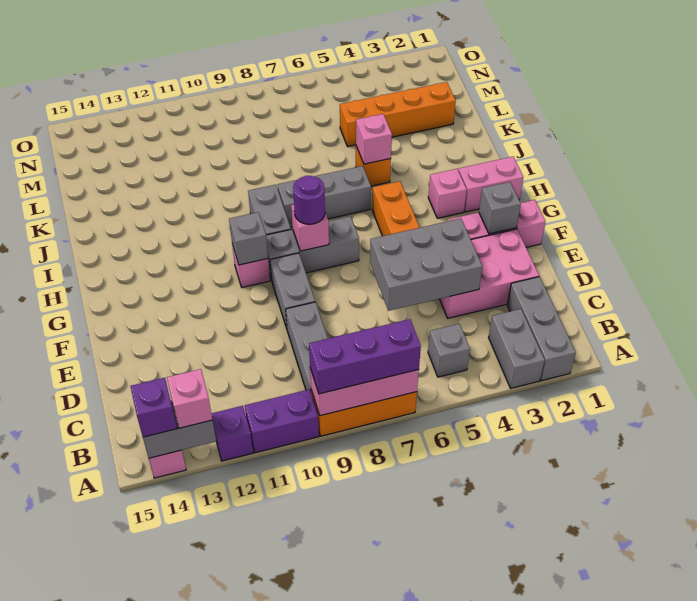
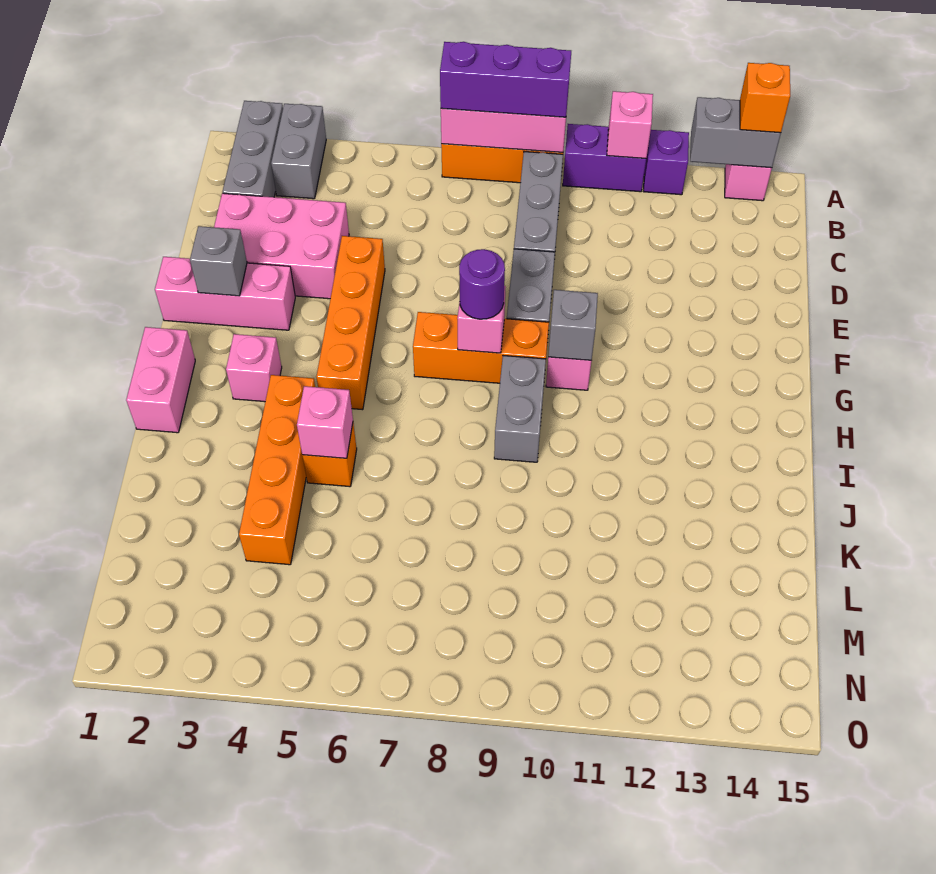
pink brick A13 level 3 -> pink brick A11 level 2
purple brick A14 level 3 -> orange brick A14 level 3
grey brick B5 level 1 -> none
grey brick D4:E6 level 2 -> none
grey brick G7:G9 level 1 -> orange brick G7:G9 level 1
pink brick H1:H2 level 1 -> pink brick H1:I1 level 1
grey brick I6:I8 level 1 -> none
orange brick L2:L5 level 1 -> orange brick I4:L4 level 1

